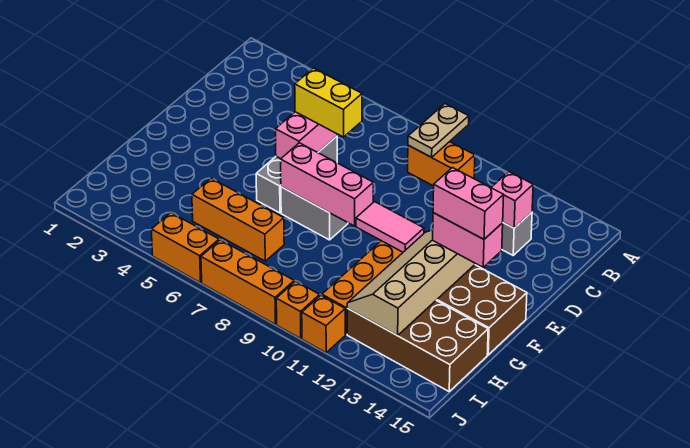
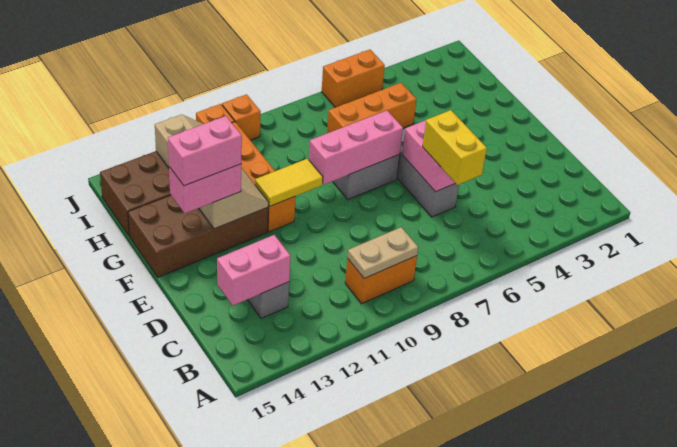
tan plate A9:B9 level 2 -> tan plate B9:B10 level 2
pink brick C13 level 2 -> pink brick C13:C14 level 2
yellow brick D6:D7 level 3 -> yellow brick C6:D6 level 3
pink tile F10:F11 level 2 -> yellow tile F10:F11 level 2
orange brick J7:J9 level 1 -> none

